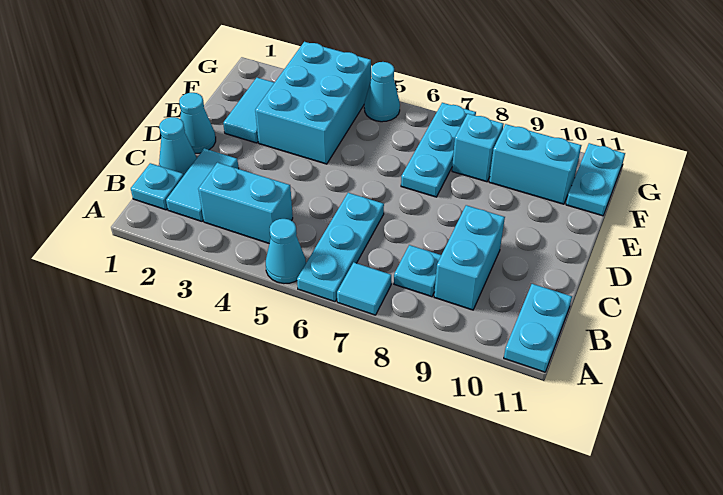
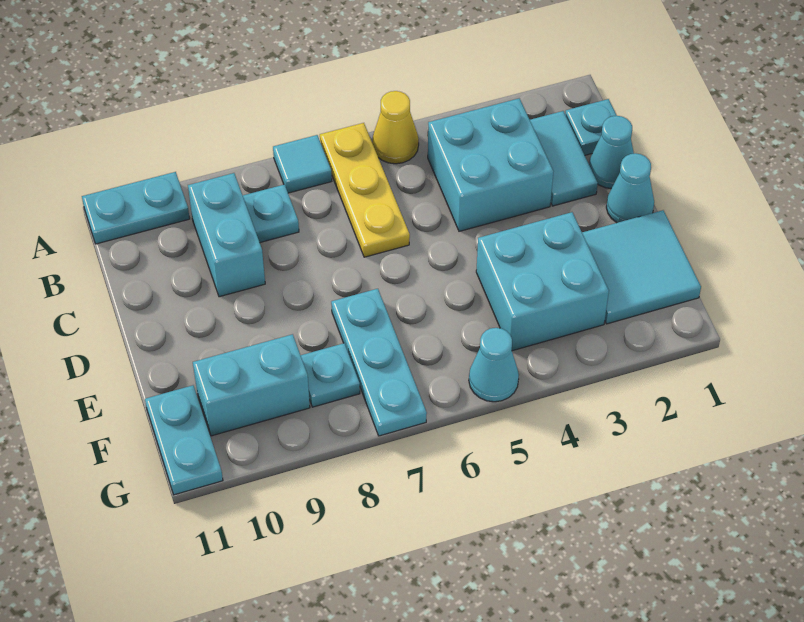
cyan cone A5 level 1 -> yellow cone A5 level 1
cyan plate A6:C6 level 1 -> yellow plate A6:C6 level 1
cyan plate A11:B11 level 1 -> cyan plate A10:A11 level 1
cyan brick B3:B4 level 1 -> cyan brick B3:C4 level 1
cyan tile E2:F2 level 1 -> cyan tile E1:F2 level 1
cyan brick E3:G4 level 1 -> cyan brick E3:F4 level 1
cyan brick F8 level 1 -> cyan plate F8 level 1

